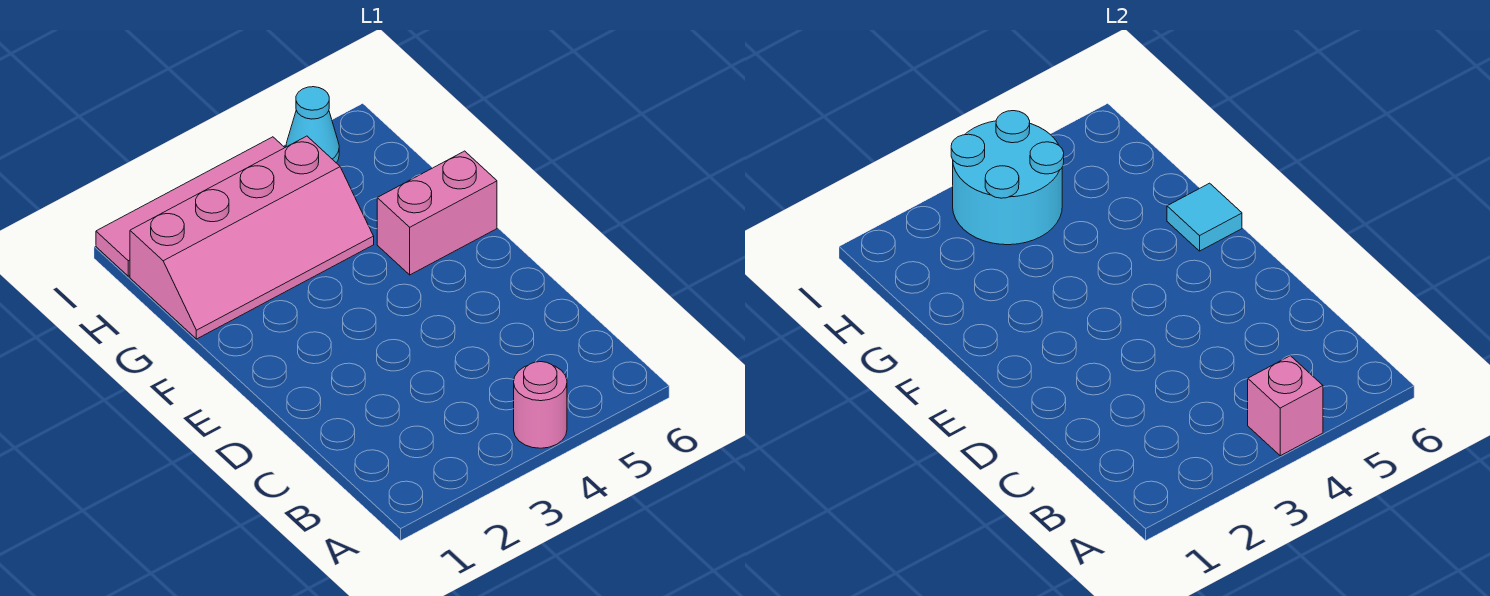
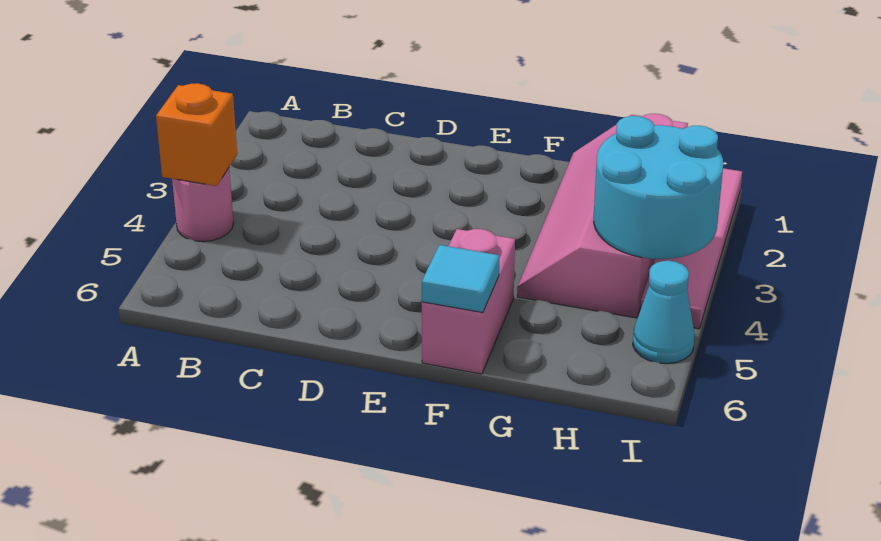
pink brick A4 level 2 -> orange brick A4 level 2

